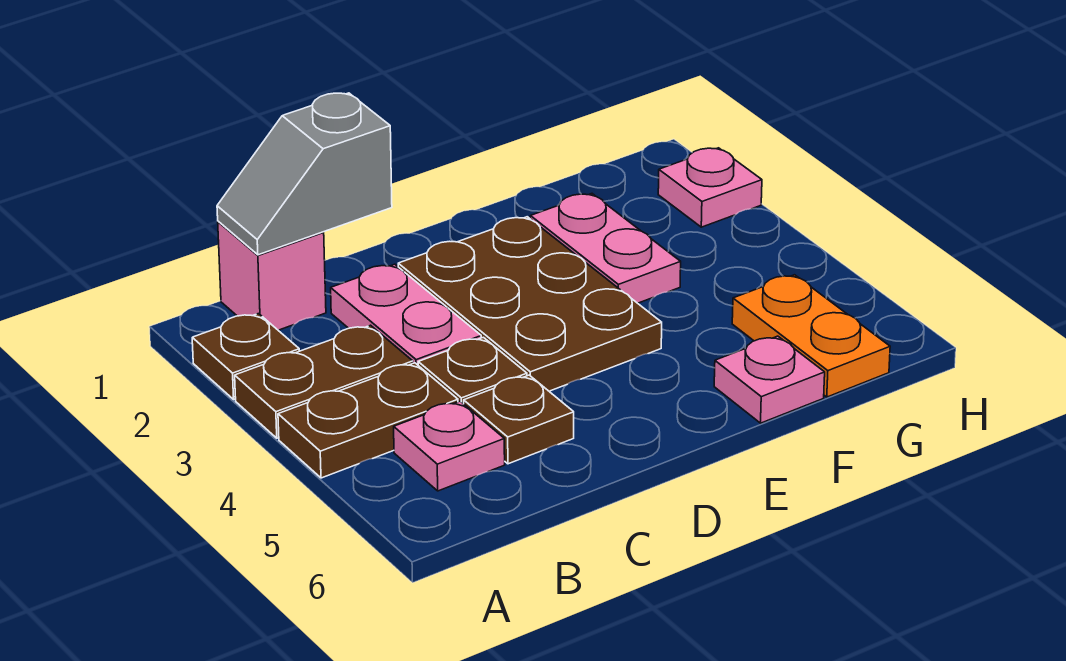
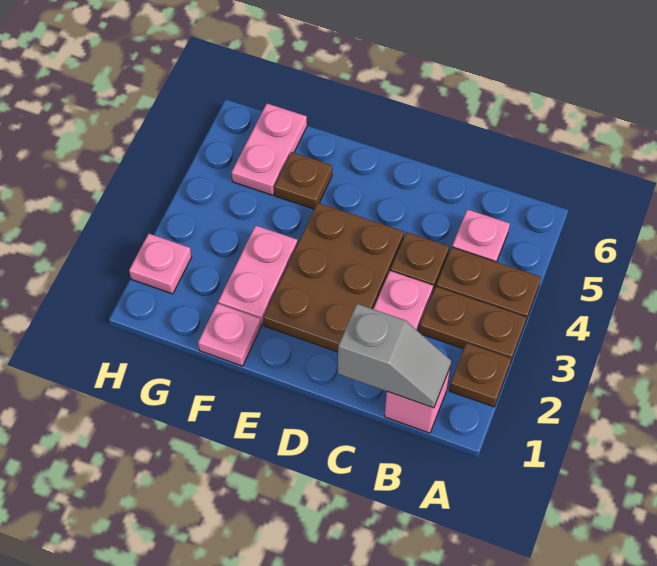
brown plate C5 level 1 -> brown plate F5 level 1
pink plate F6 level 1 -> pink plate F1 level 1
orange plate G5:G6 level 1 -> pink plate G5:G6 level 1

